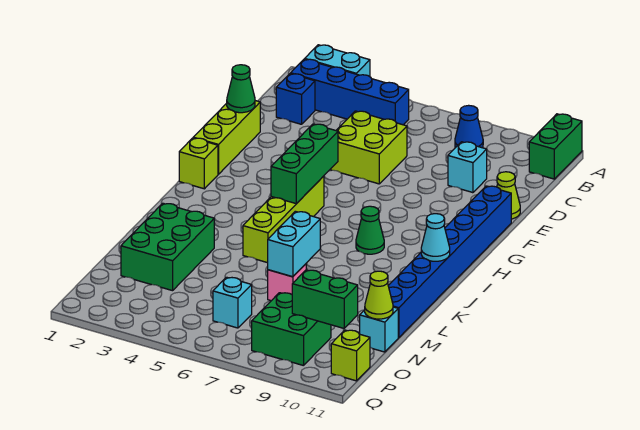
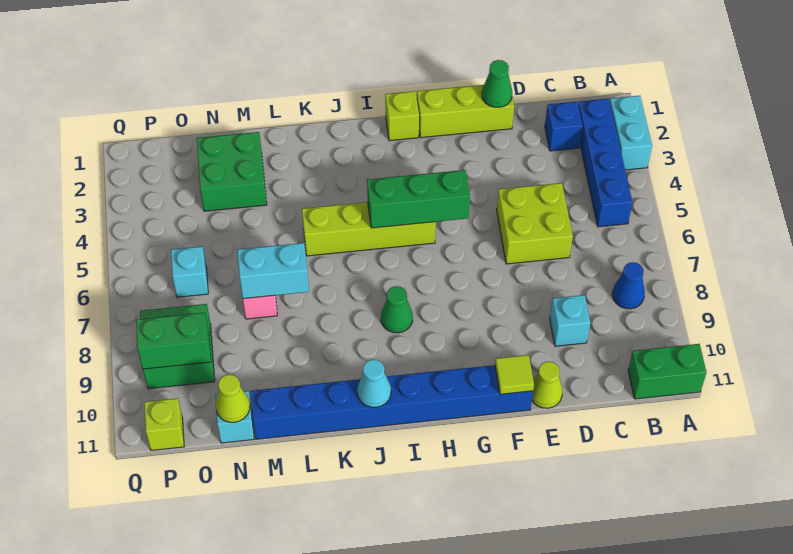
none -> lime tile F11 level 2
green brick L2:N3 level 1 -> green brick M2:N3 level 1
green brick O9:O10 level 2 -> green brick O9:P9 level 2

